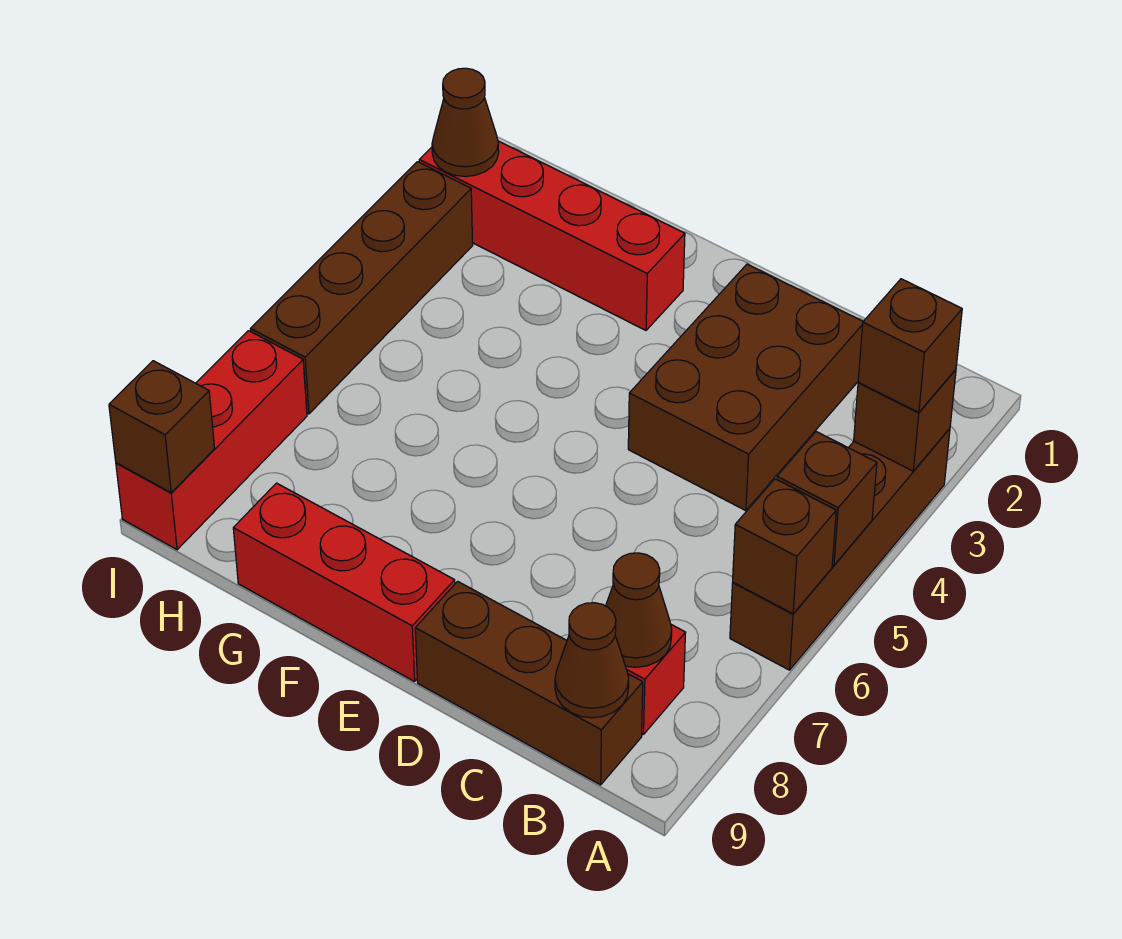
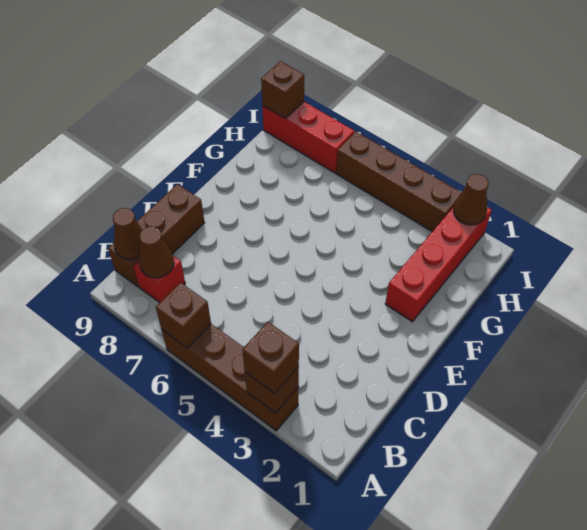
brown brick A5 level 2 -> none
brown brick C2:D4 level 1 -> none
red brick E9:G9 level 1 -> none

